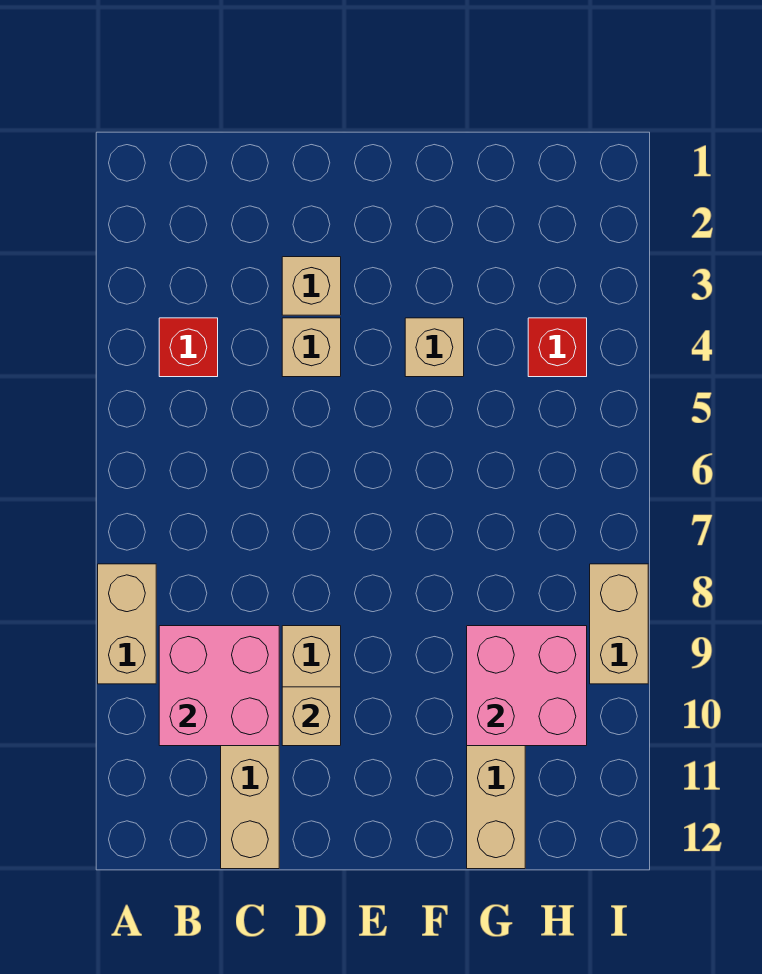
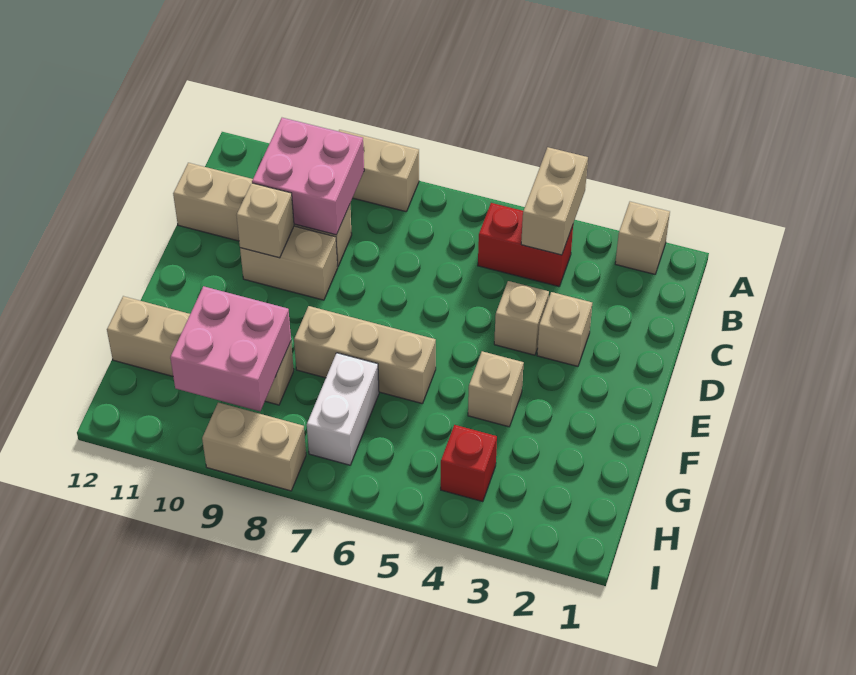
none -> tan brick A2 level 1
none -> tan brick A4:B4 level 2
red brick B4 level 1 -> red brick B4:B5 level 1
none -> tan brick F6:F8 level 1
none -> white brick G7:H7 level 1

